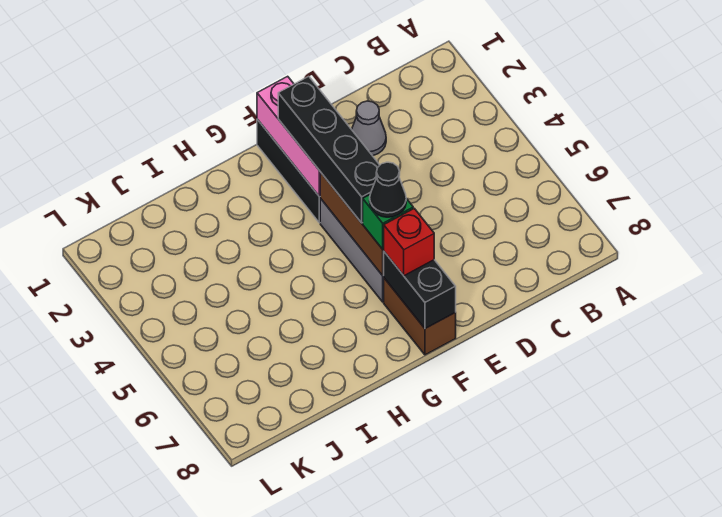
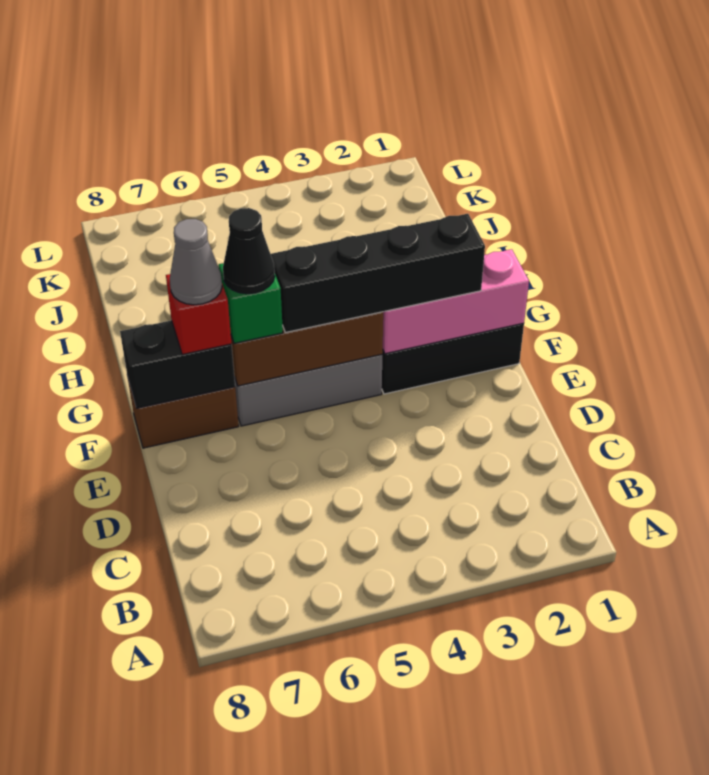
grey cone D2 level 1 -> grey cone F7 level 4

